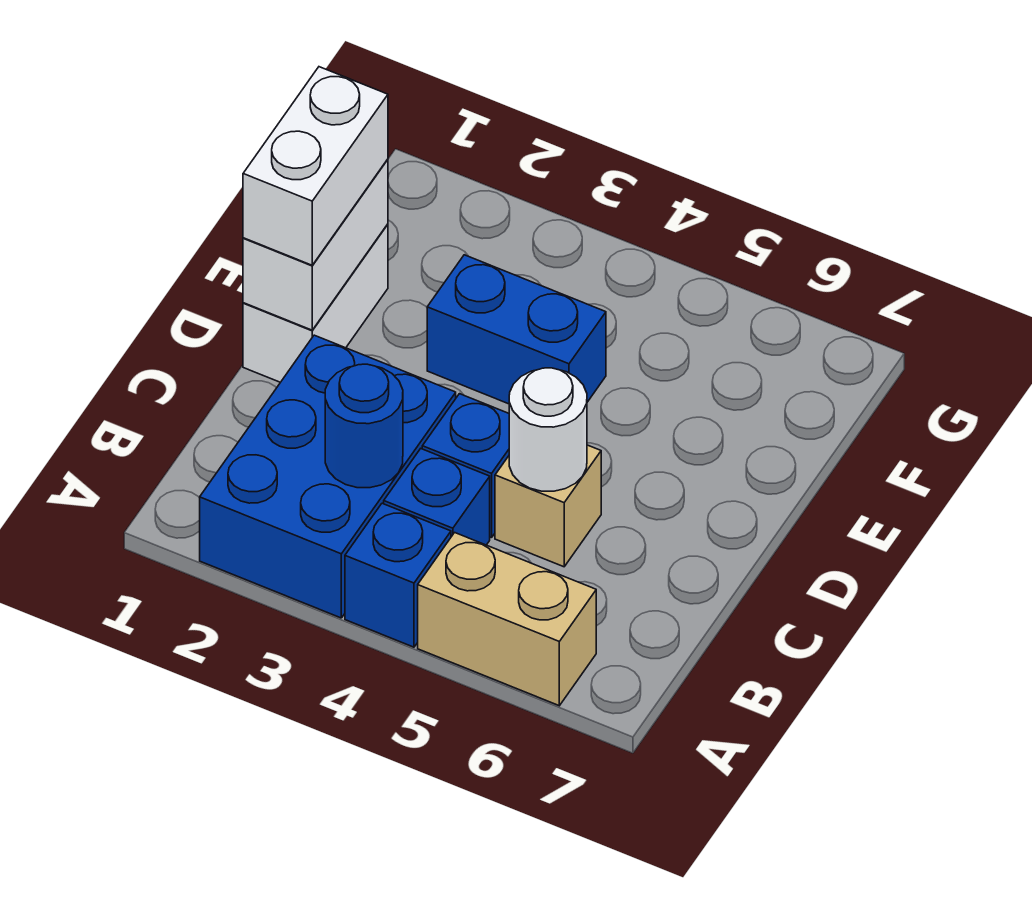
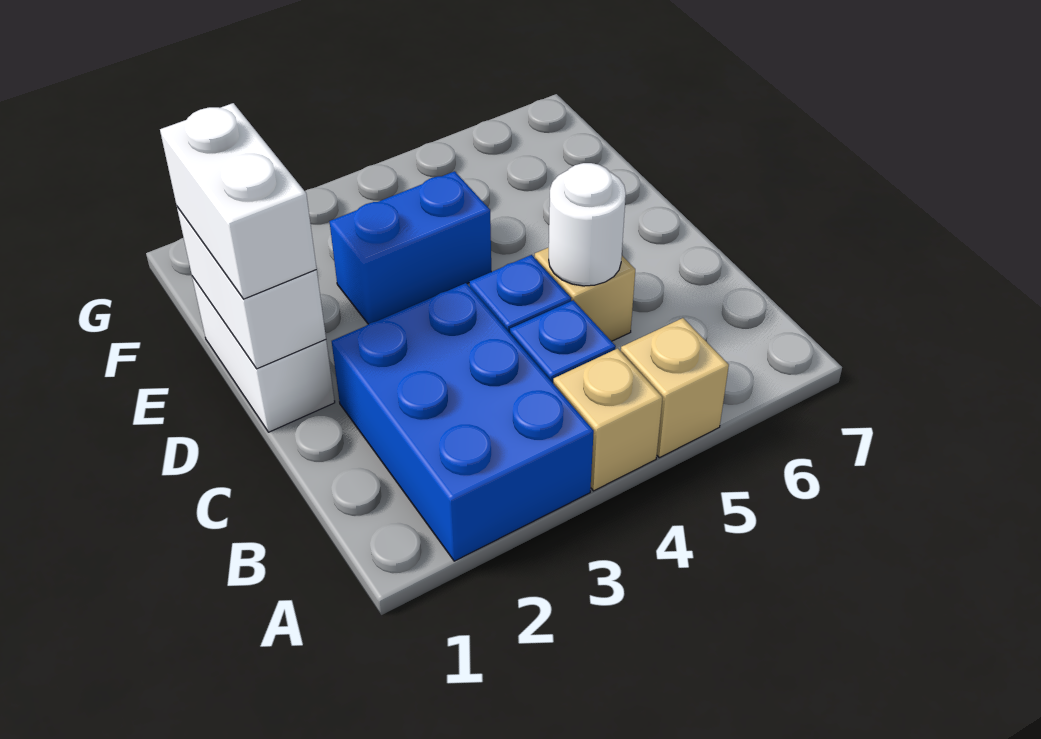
blue brick A4 level 1 -> tan brick A4 level 1
tan brick A5:A6 level 1 -> tan brick A5 level 1
blue round brick B3 level 2 -> none

